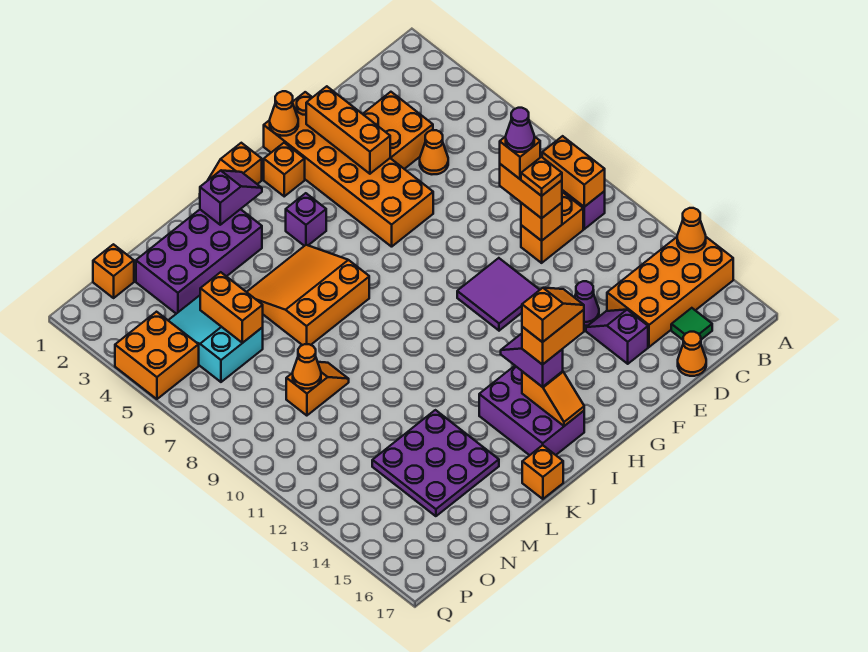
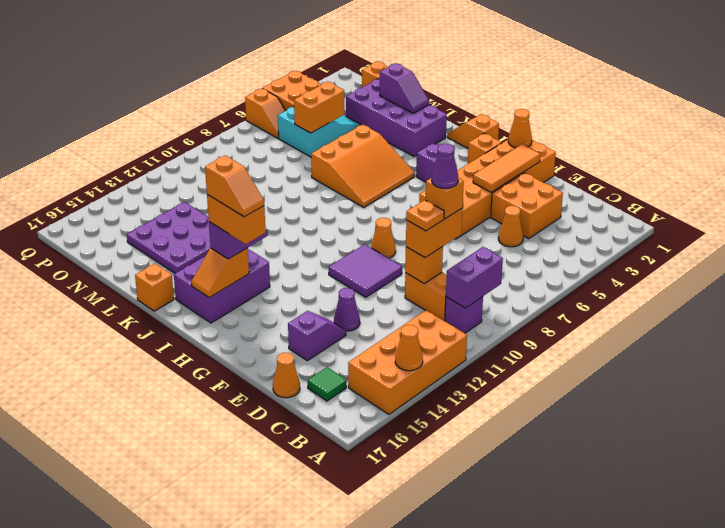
orange brick A14:D15 level 1 -> orange brick A12:B15 level 1
orange brick B9:B10 level 2 -> purple brick B9:B10 level 2
orange brick F2:F4 level 2 -> orange tile F2:F4 level 2
purple slope J2:K2 level 2 top K -> purple slope L2:M2 level 2 top M
orange slope J5:L7 level 1 top 7 -> orange slope J5:L7 level 1 top L
orange slope M9:N9 level 1 top N -> orange slope P6:Q6 level 1 top Q
orange cone N9 level 2 -> orange cone G9 level 1

